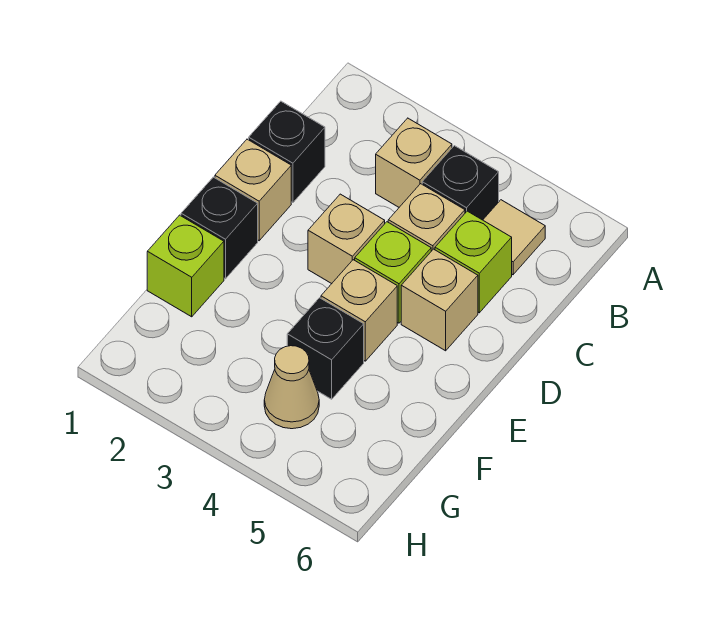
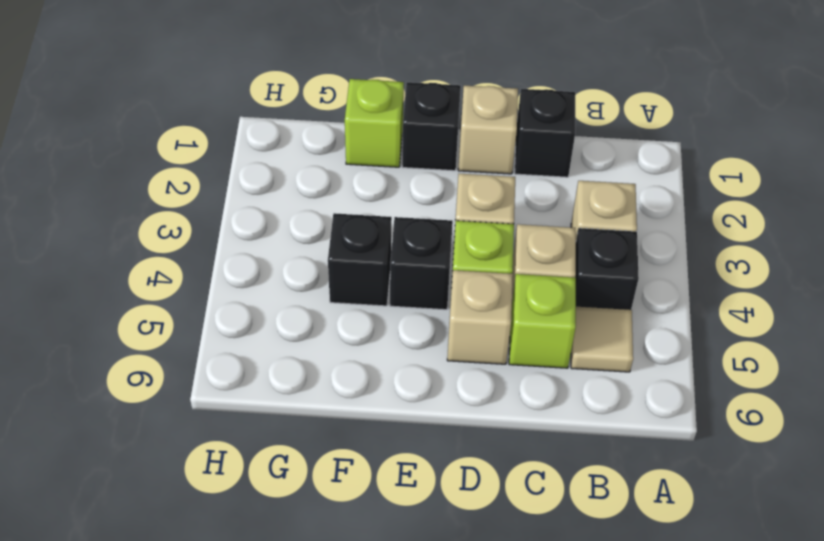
tan brick E4 level 1 -> black brick E4 level 1
tan cone G4 level 1 -> none

